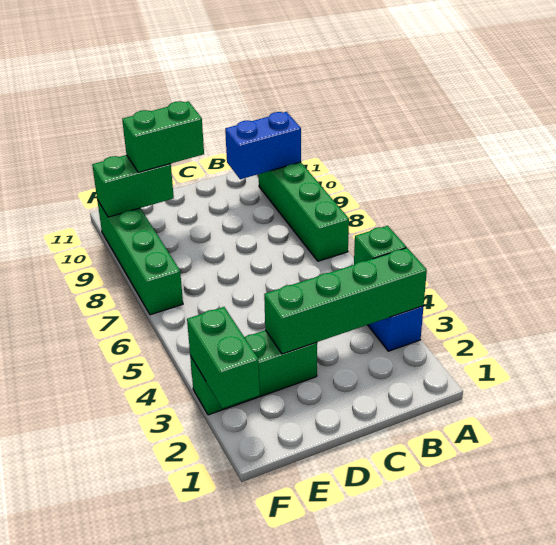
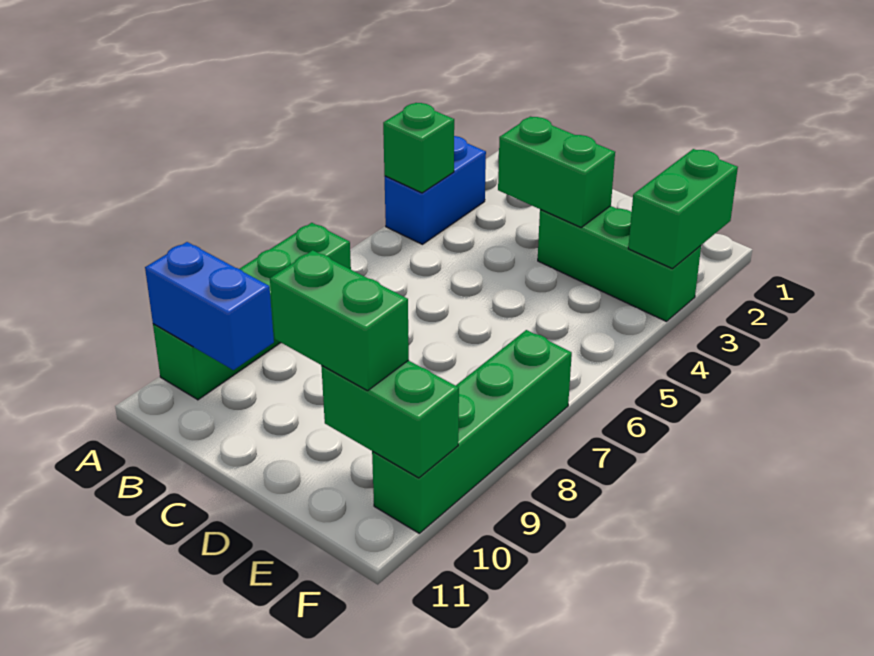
green brick A3:D3 level 2 -> green brick C3:D3 level 2

